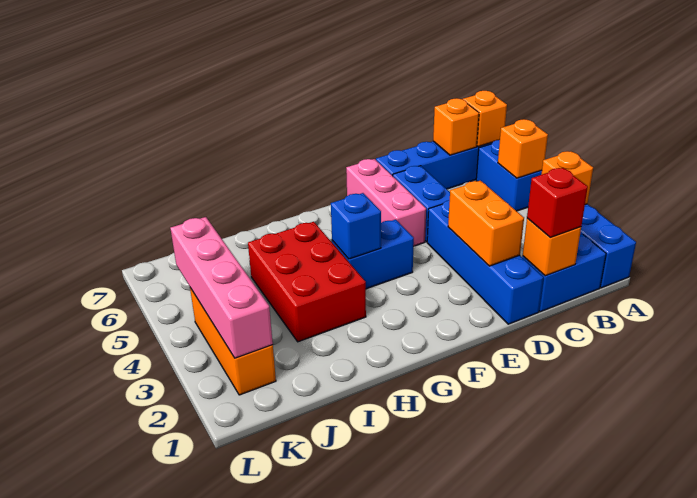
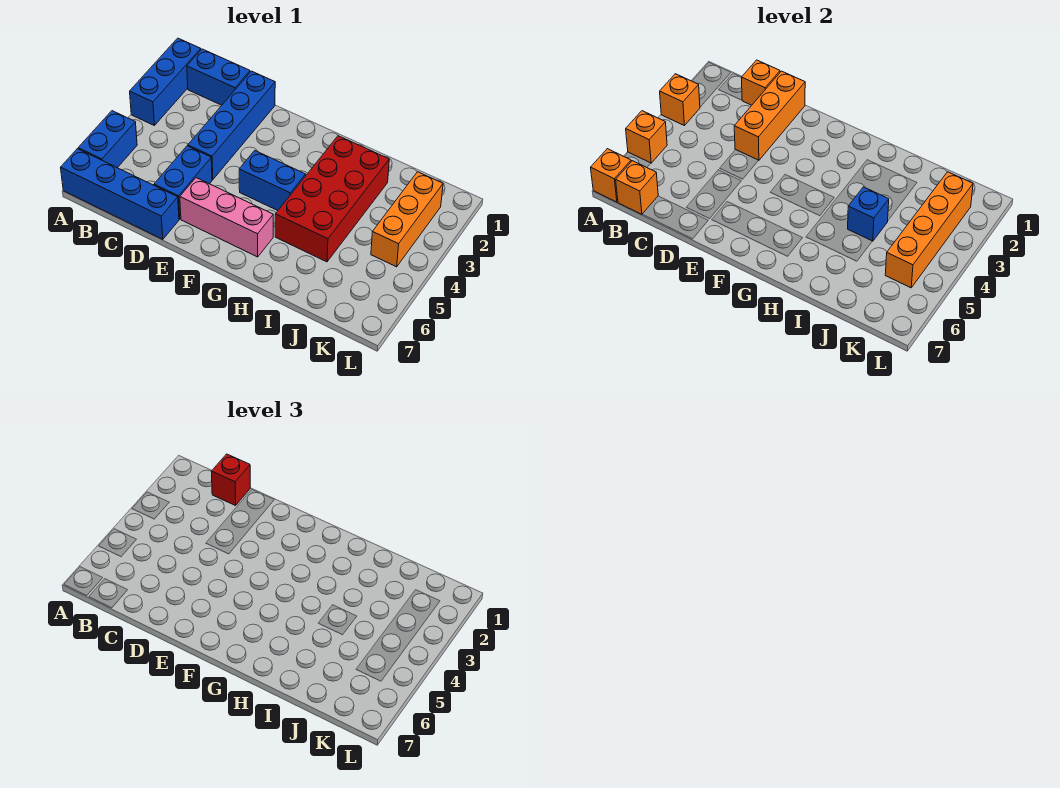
orange brick D2:D3 level 2 -> orange brick D1:D3 level 2
pink brick E5:E7 level 1 -> pink brick E6:G6 level 1
blue brick G4 level 2 -> blue brick I4 level 2
red brick H3:I5 level 1 -> red brick H2:I5 level 1
pink brick K2:K5 level 2 -> orange brick K2:K5 level 2

